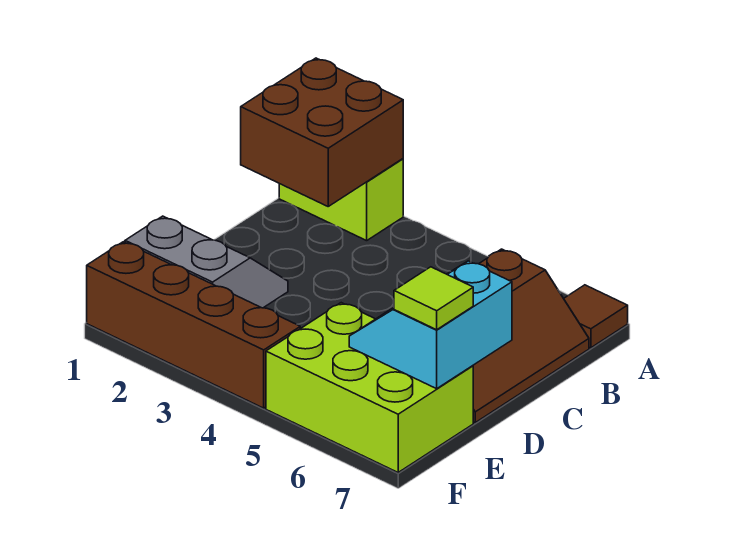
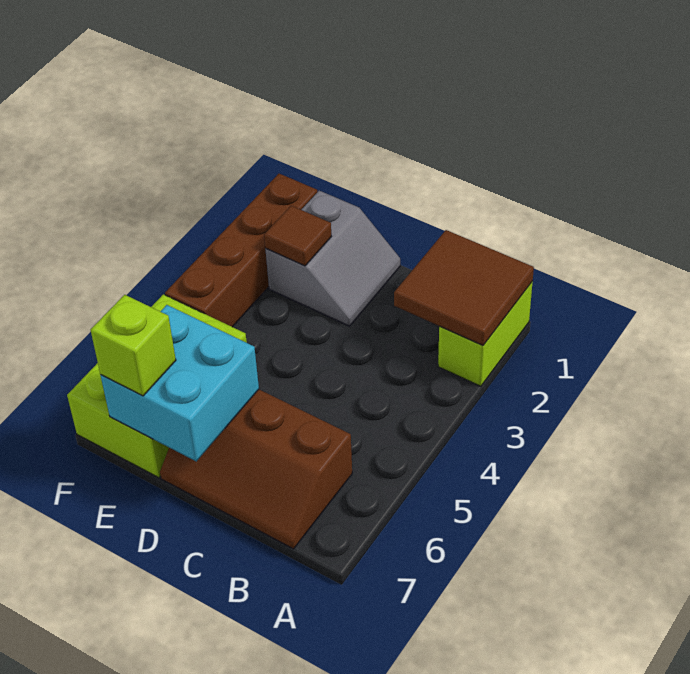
brown brick A1:B2 level 2 -> brown tile A1:B2 level 2
brown tile A7 level 1 -> brown tile E2 level 2
cyan slope D6:E7 level 2 top 7 -> cyan brick D6:E7 level 2
lime tile E7 level 3 -> lime brick E7 level 3

